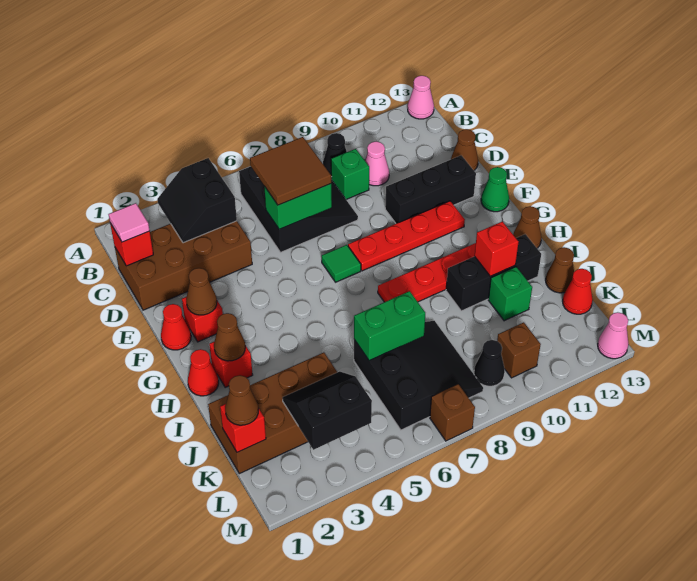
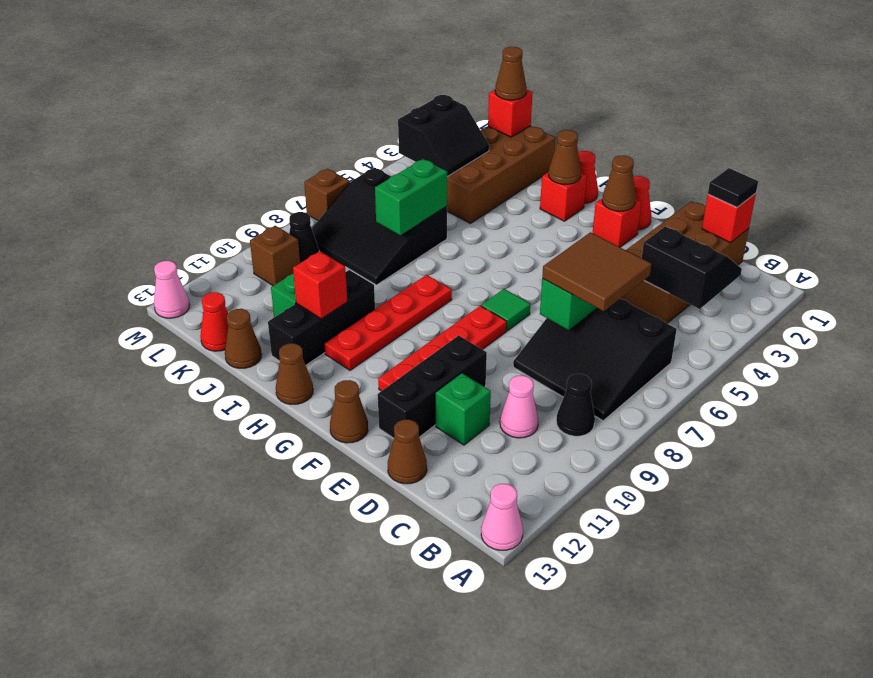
pink tile C1 level 3 -> black tile C1 level 3
green brick C9 level 1 -> green brick D11 level 1
green cone F13 level 1 -> brown cone F13 level 1

